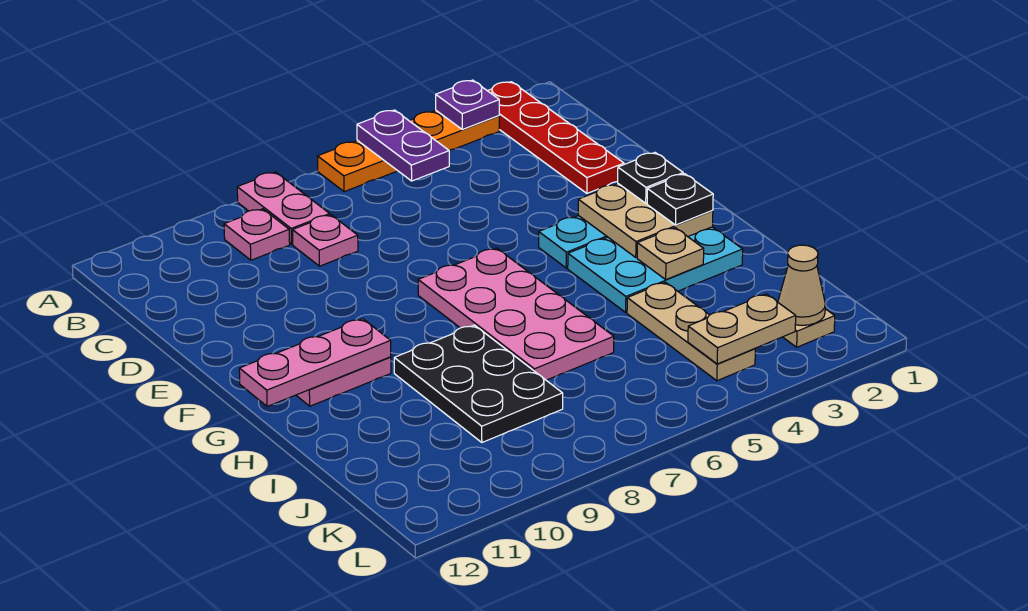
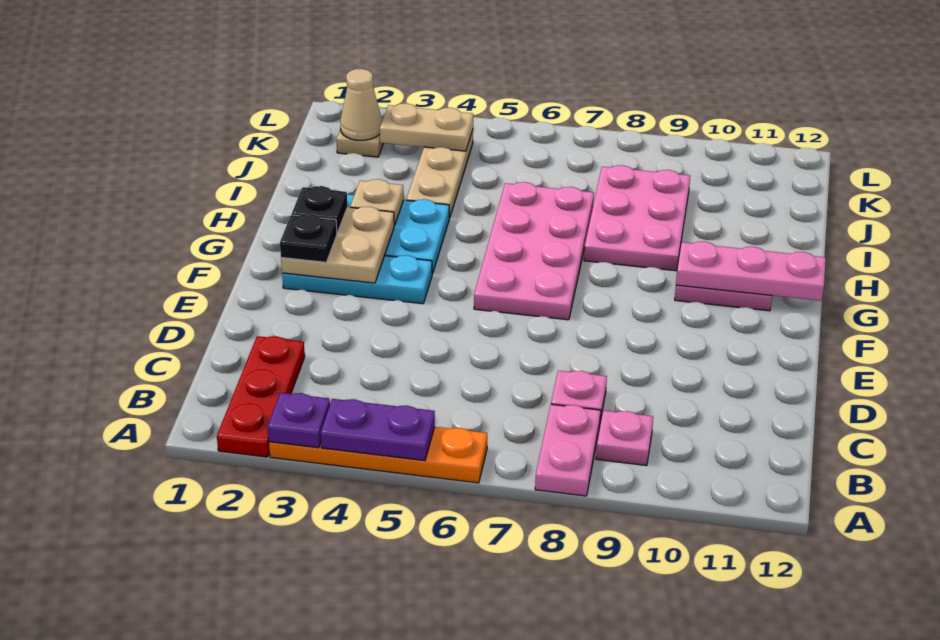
red plate A2:D2 level 1 -> red plate A2:C2 level 1
purple plate A5:B5 level 2 -> purple plate A4:A5 level 2
black plate H8:J9 level 1 -> pink plate H8:J9 level 1

